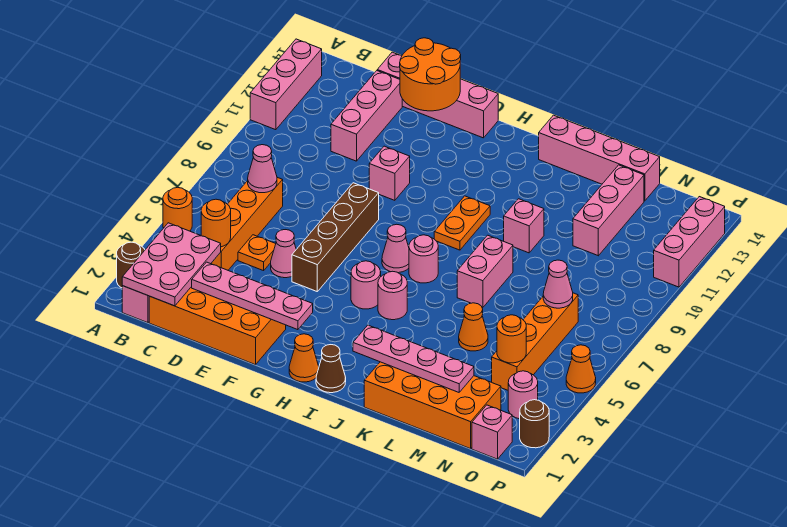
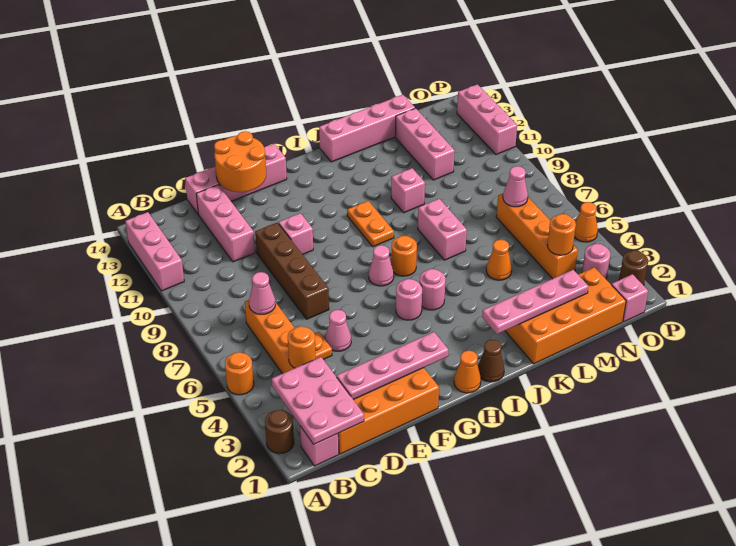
brown brick F5:F8 level 1 -> brown brick E7:E10 level 1
pink round brick I7 level 1 -> orange round brick I7 level 1

